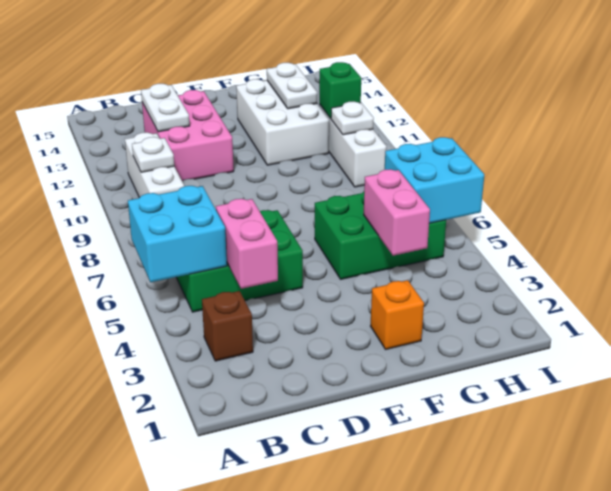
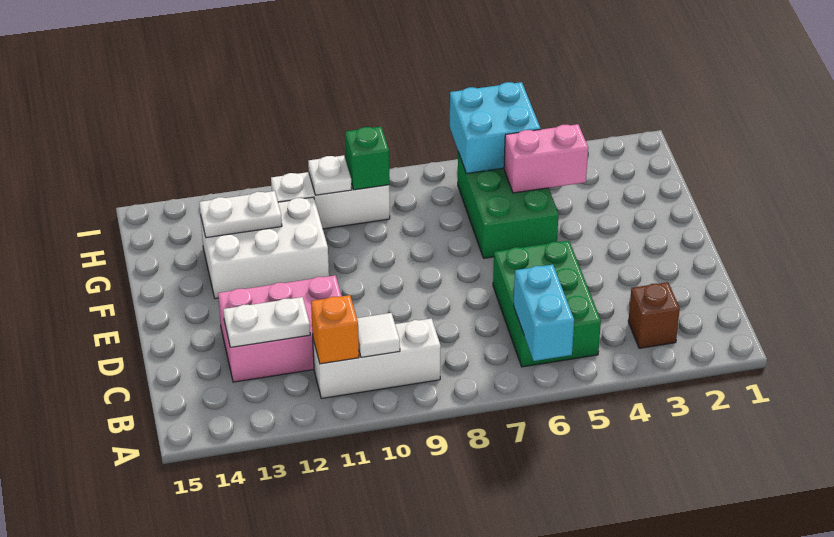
cyan brick A5:B6 level 2 -> cyan brick A6:B6 level 2
white plate B10 level 2 -> white tile B10 level 2
pink brick C4:C5 level 2 -> none
orange brick F2 level 1 -> orange brick B11 level 2
green brick H11 level 2 -> green brick H9 level 2

